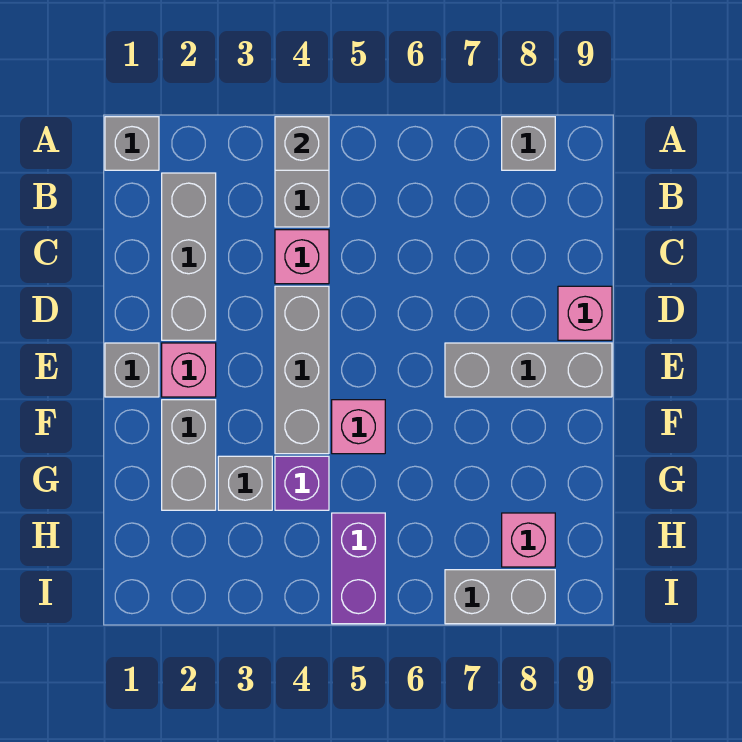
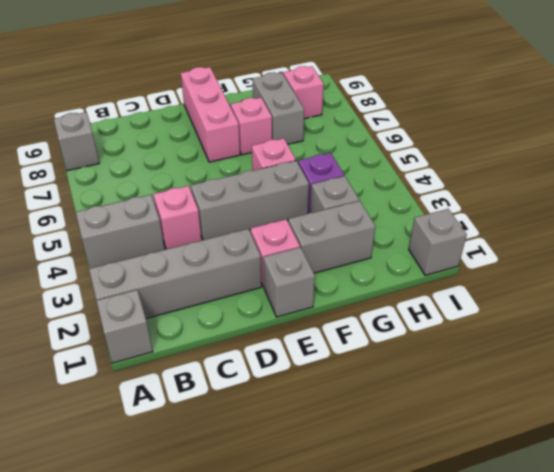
grey brick A4 level 2 -> grey brick I1 level 1
grey brick B2:D2 level 1 -> grey brick A2:D2 level 1
pink brick D9 level 1 -> pink brick F7 level 1
grey brick E7:E9 level 1 -> pink brick E7:E9 level 1
purple brick H5:I5 level 1 -> none
grey brick I7:I8 level 1 -> grey brick G7:G8 level 1

